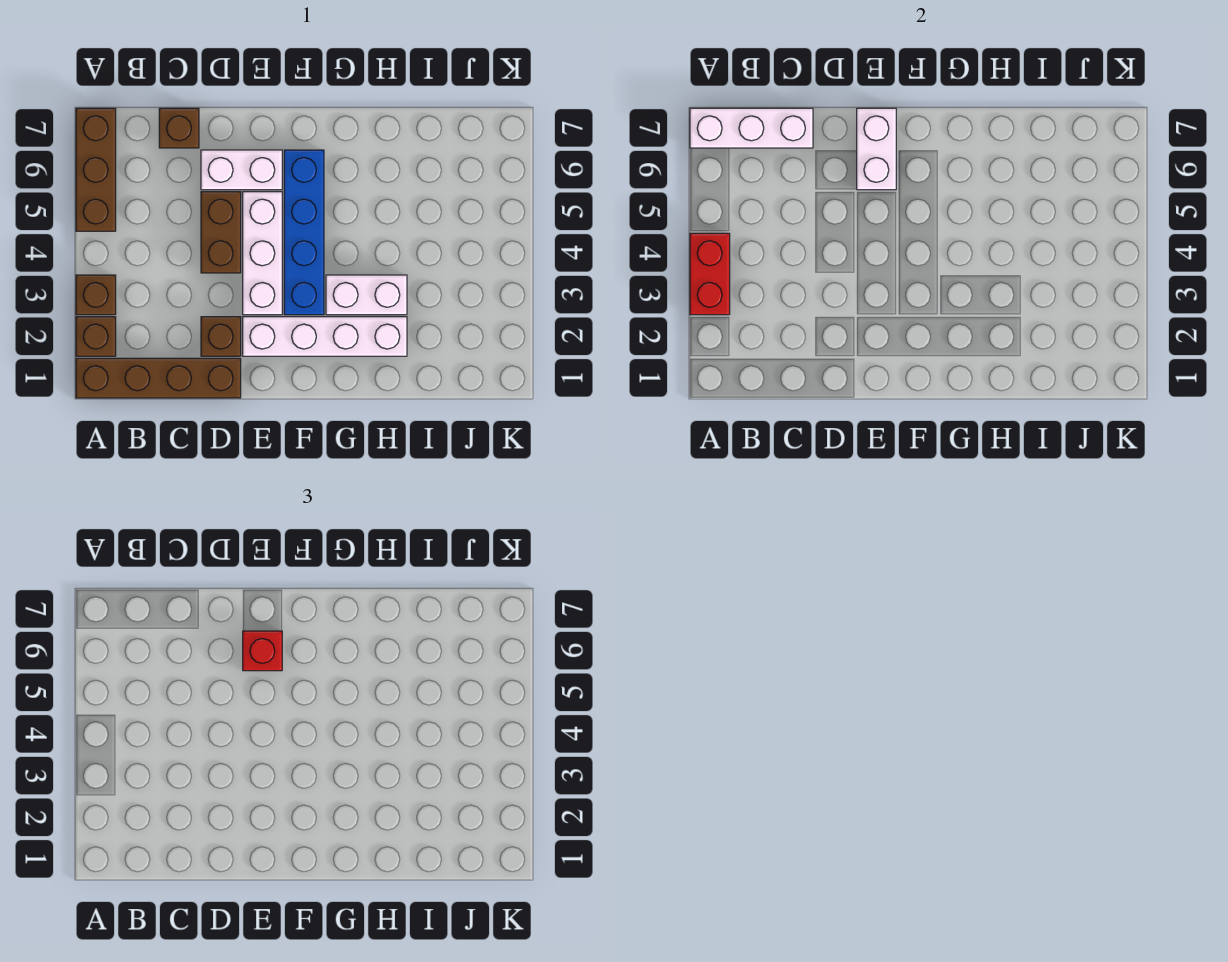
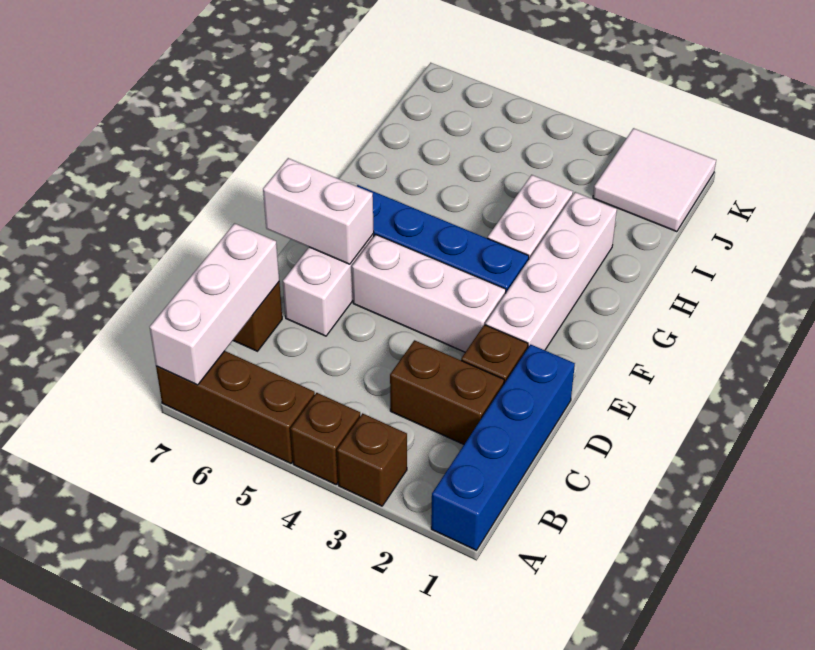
brown brick A1:D1 level 1 -> blue brick A1:D1 level 1
brown brick A2 level 1 -> brown brick A4 level 1
red brick A3:A4 level 2 -> none
brown brick D4:D5 level 1 -> brown brick C2:C3 level 1
red brick E6 level 3 -> none
none -> white tile J1:K2 level 1

